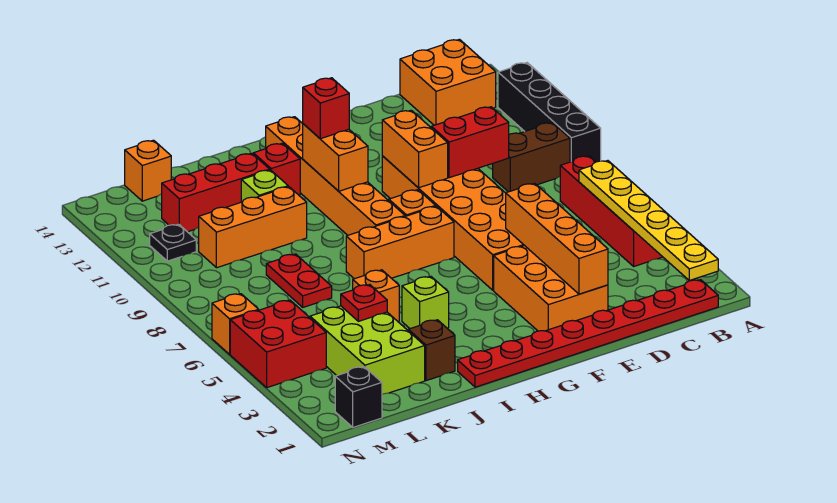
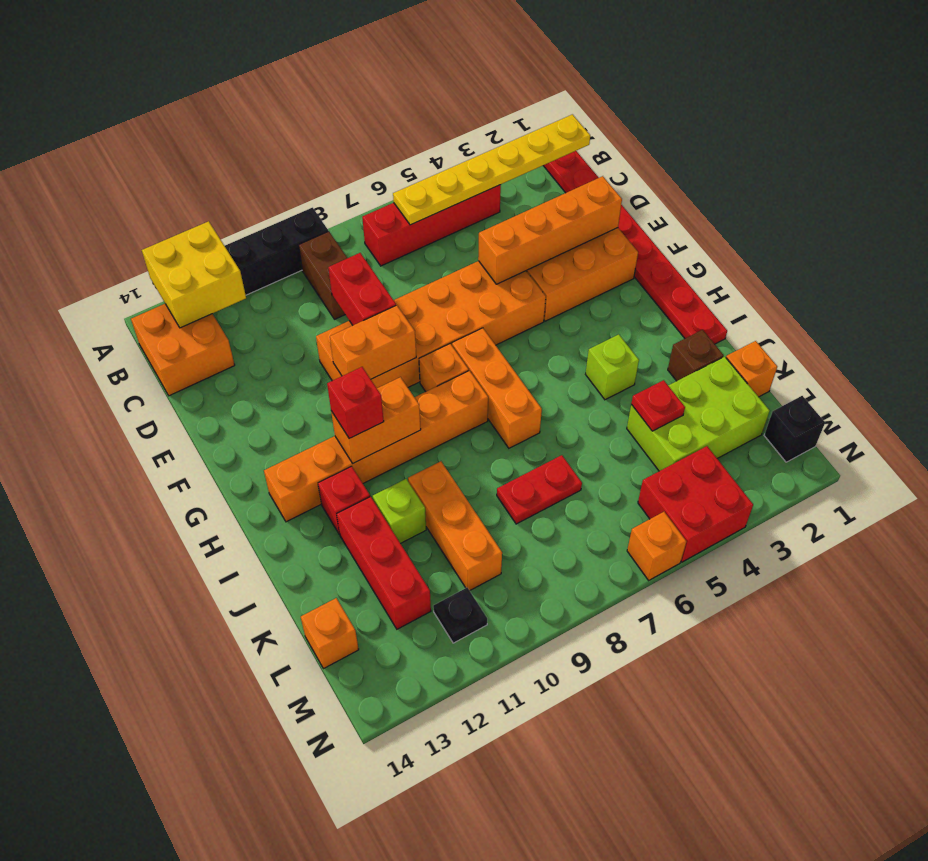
none -> yellow brick A12:B13 level 2
orange brick J5 level 1 -> orange brick K1 level 1

